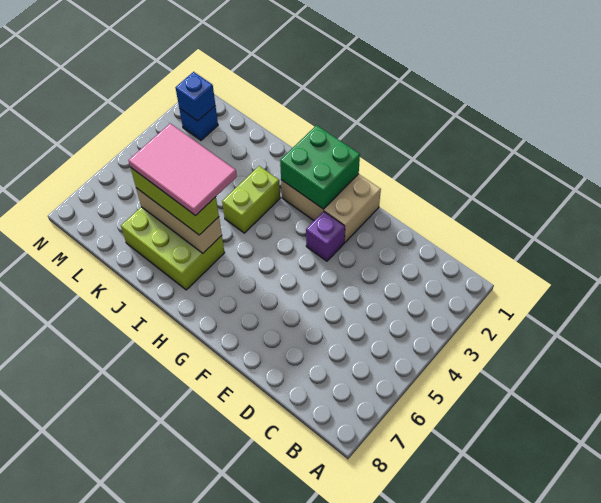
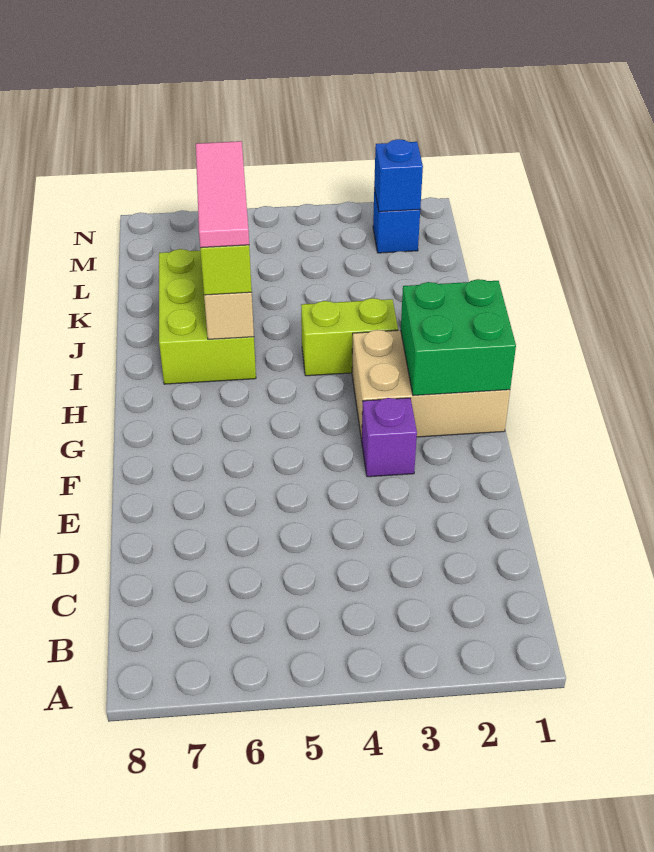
tan brick F1:H2 level 1 -> tan brick G1:H3 level 1
pink tile I5:K6 level 4 -> pink tile I6:K6 level 4

